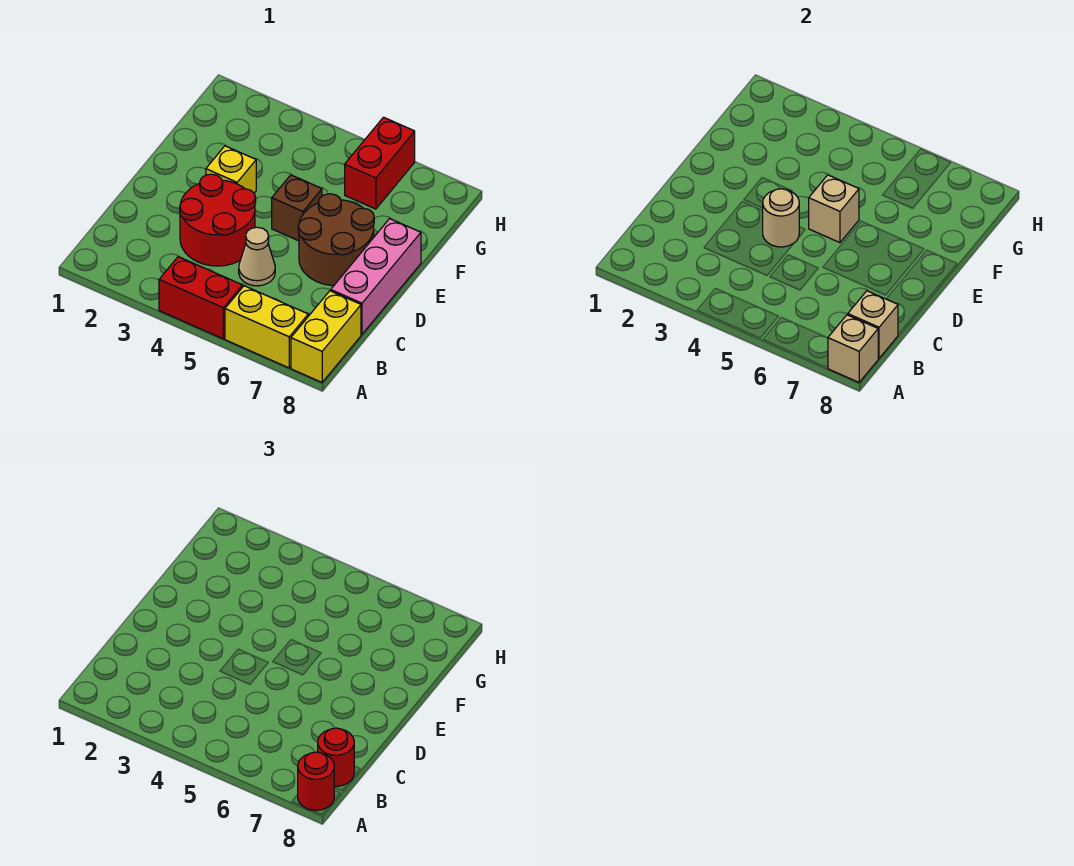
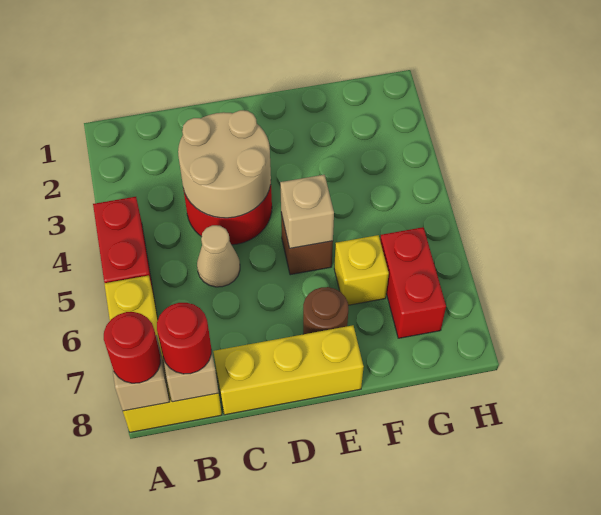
pink brick C8:E8 level 1 -> yellow brick C8:E8 level 1
tan round brick D4 level 2 -> tan round brick C3:D4 level 2
brown round brick D6:E7 level 1 -> brown round brick E7 level 1
yellow brick E3 level 1 -> yellow brick F6 level 1
red brick G6:H6 level 1 -> red brick G6:G7 level 1

